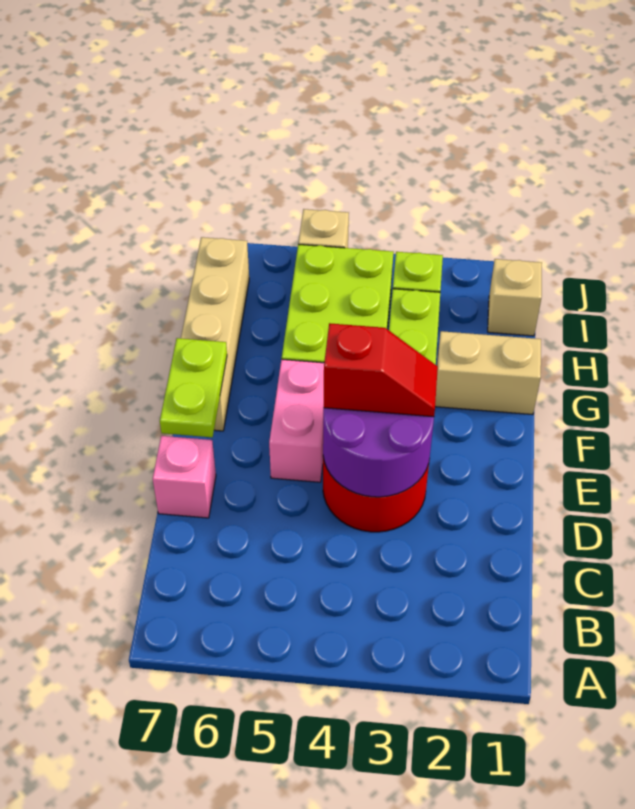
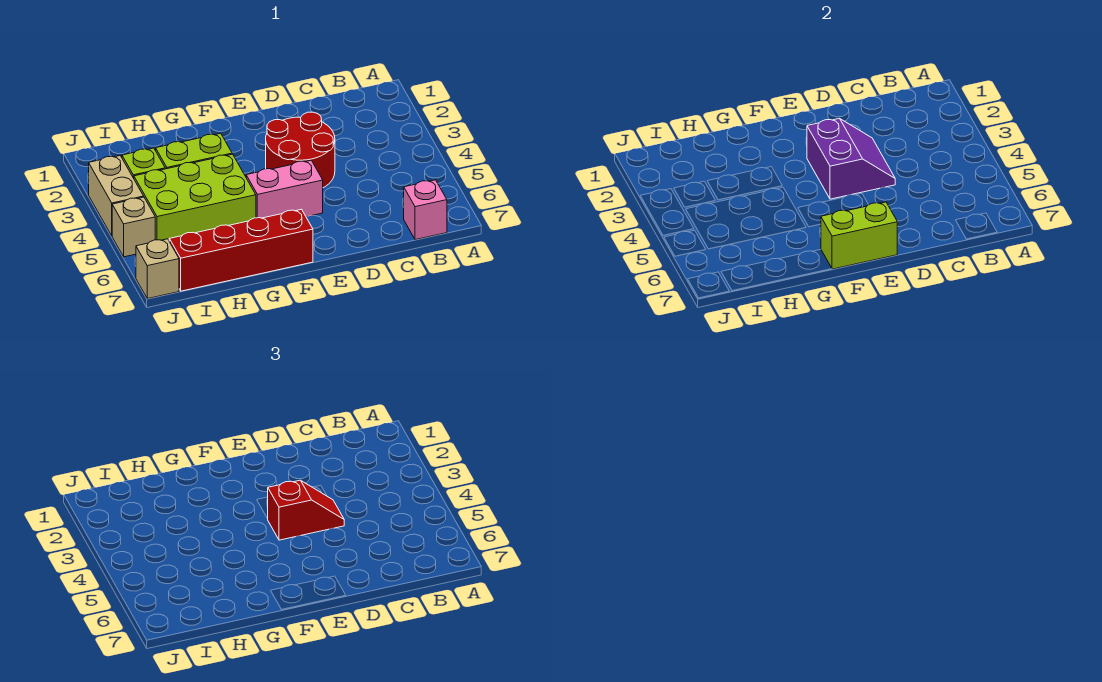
purple round brick D3:E4 level 2 -> purple slope D3:E4 level 2 top E
pink brick D7 level 1 -> pink brick B7 level 1
red slope E3:E4 level 3 top 4 -> red slope D4:E4 level 3 top E
lime plate E7:F7 level 2 -> lime brick E7:F7 level 2
tan brick F7:I7 level 1 -> red brick F7:I7 level 1
tan brick G1:G2 level 1 -> tan brick J3:J4 level 1
tan brick I1 level 1 -> tan brick J7 level 1

